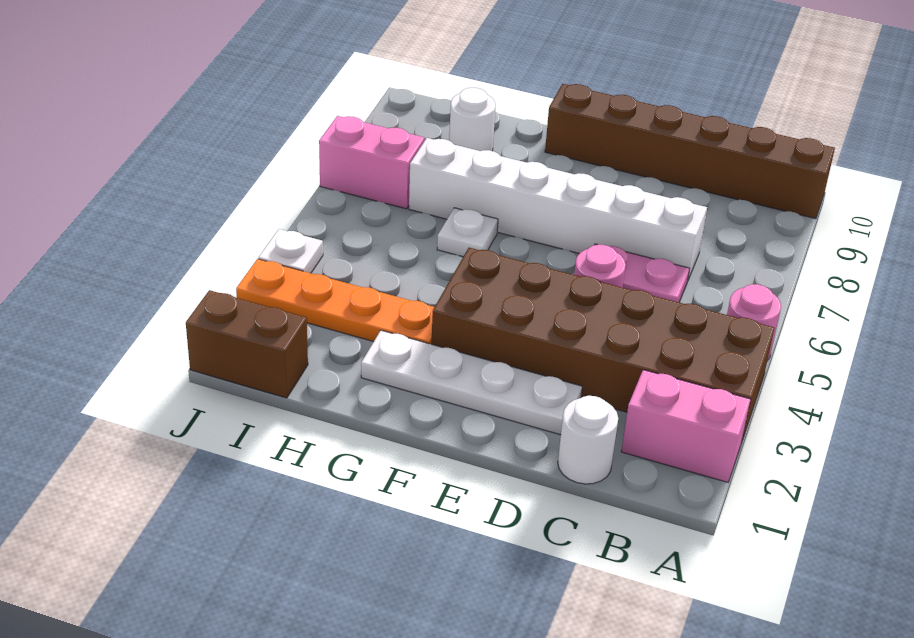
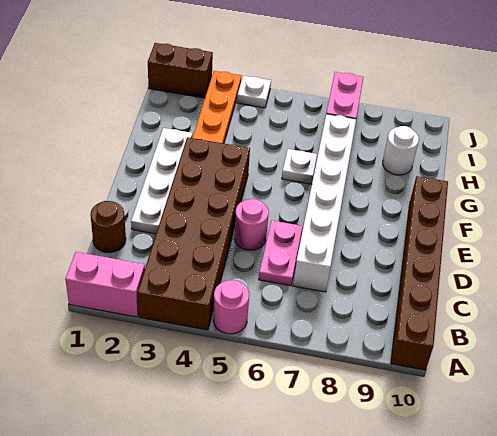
pink brick A2:B2 level 1 -> pink brick A1:A2 level 1
white round brick C1 level 1 -> brown round brick C1 level 1
brown brick I1:J1 level 1 -> brown brick J1:J2 level 1

